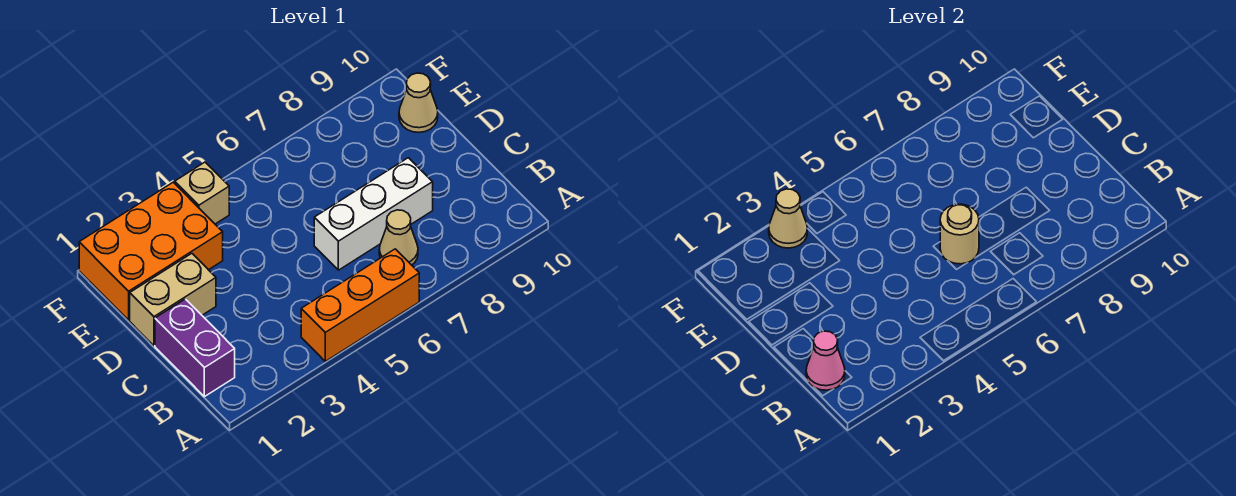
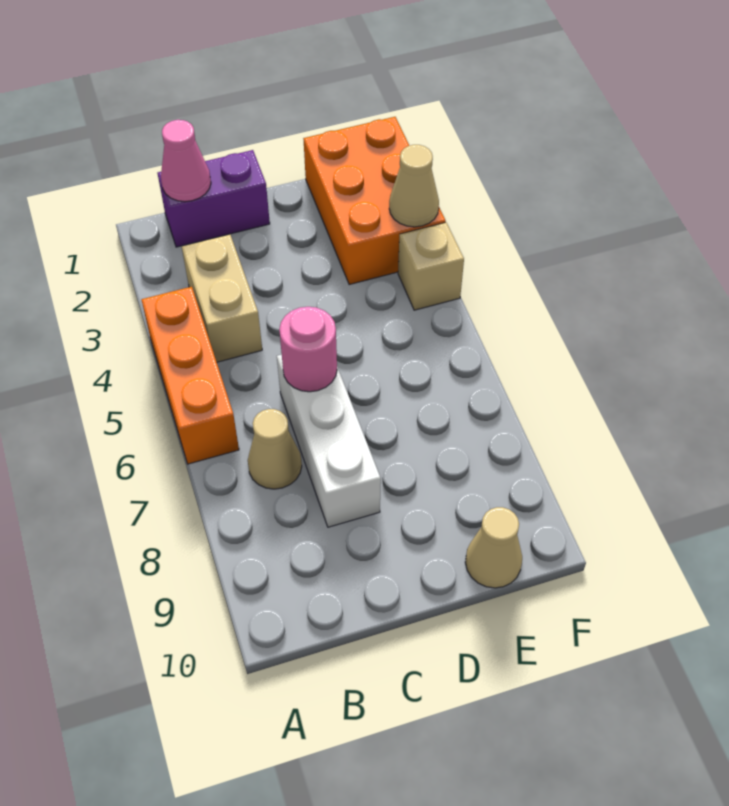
tan round brick C6 level 2 -> pink round brick C6 level 2
tan brick D1:D2 level 1 -> tan brick B3:B4 level 1

